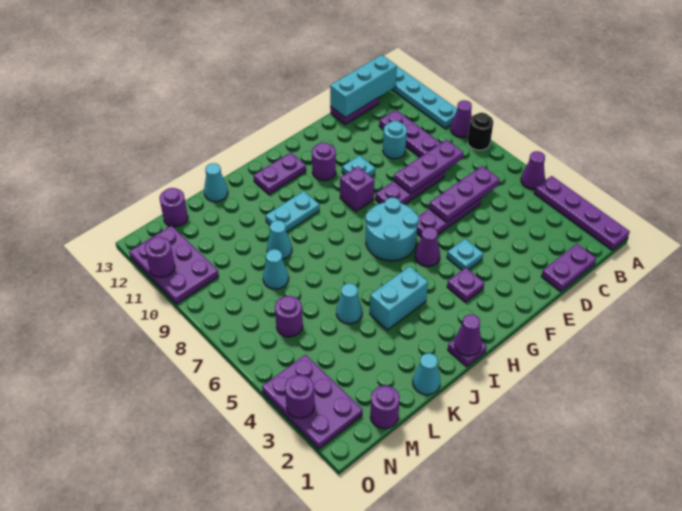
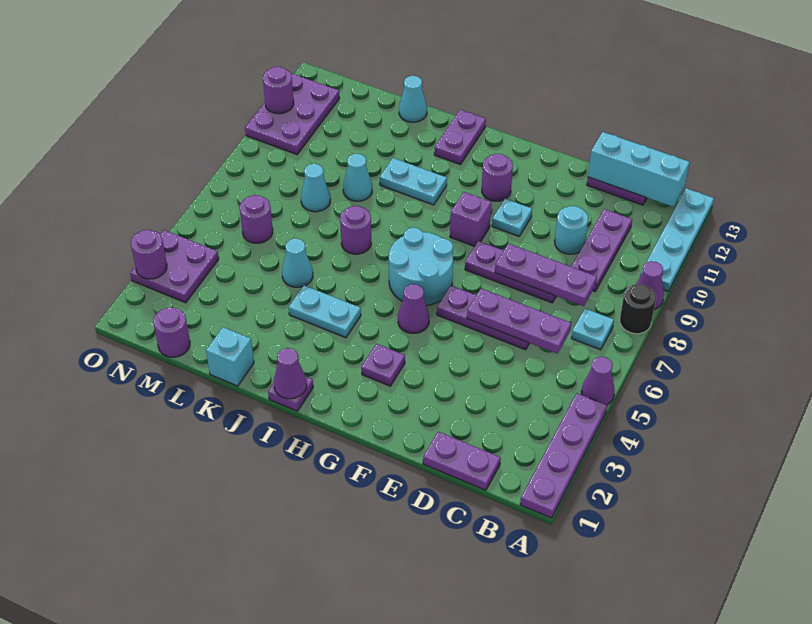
cyan plate F4 level 1 -> cyan plate B7 level 1
purple plate H12:I12 level 1 -> purple plate I12:I13 level 1
cyan brick I4:J4 level 1 -> cyan plate I4:J4 level 1
cyan cone K1 level 1 -> cyan brick K1 level 1
purple round brick M13 level 1 -> purple round brick J7 level 1
purple plate N2:O4 level 1 -> purple plate N3:O4 level 1

